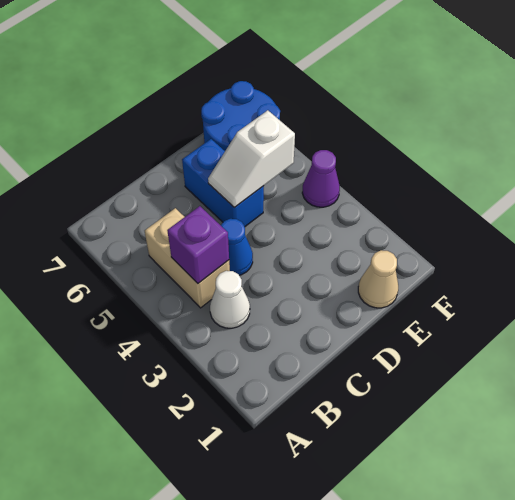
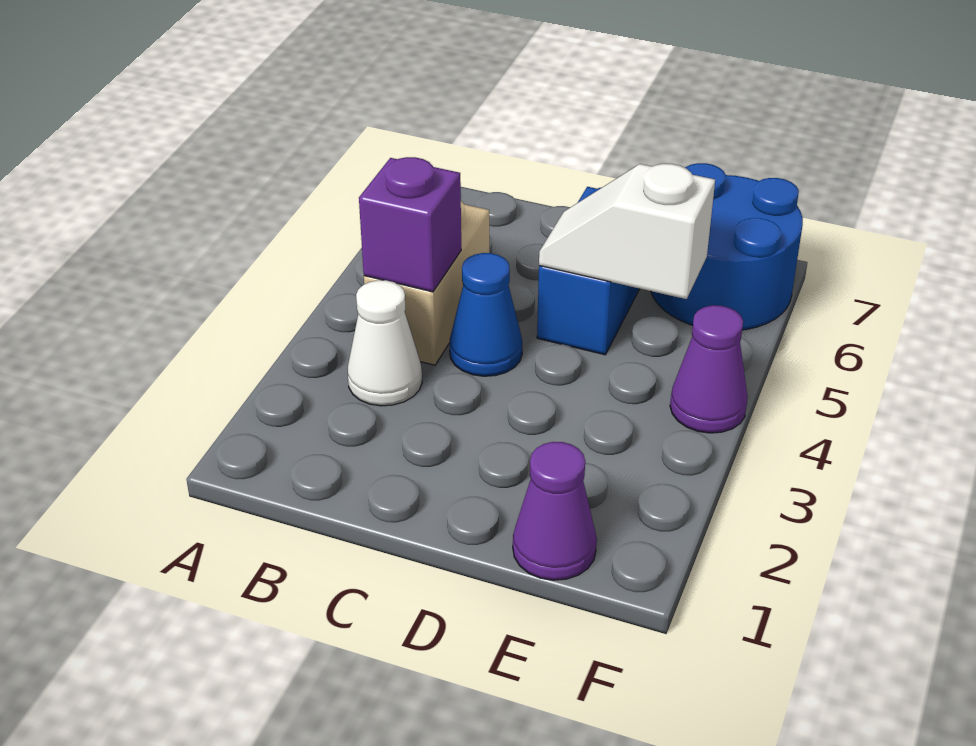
tan cone E1 level 1 -> purple cone E1 level 1

